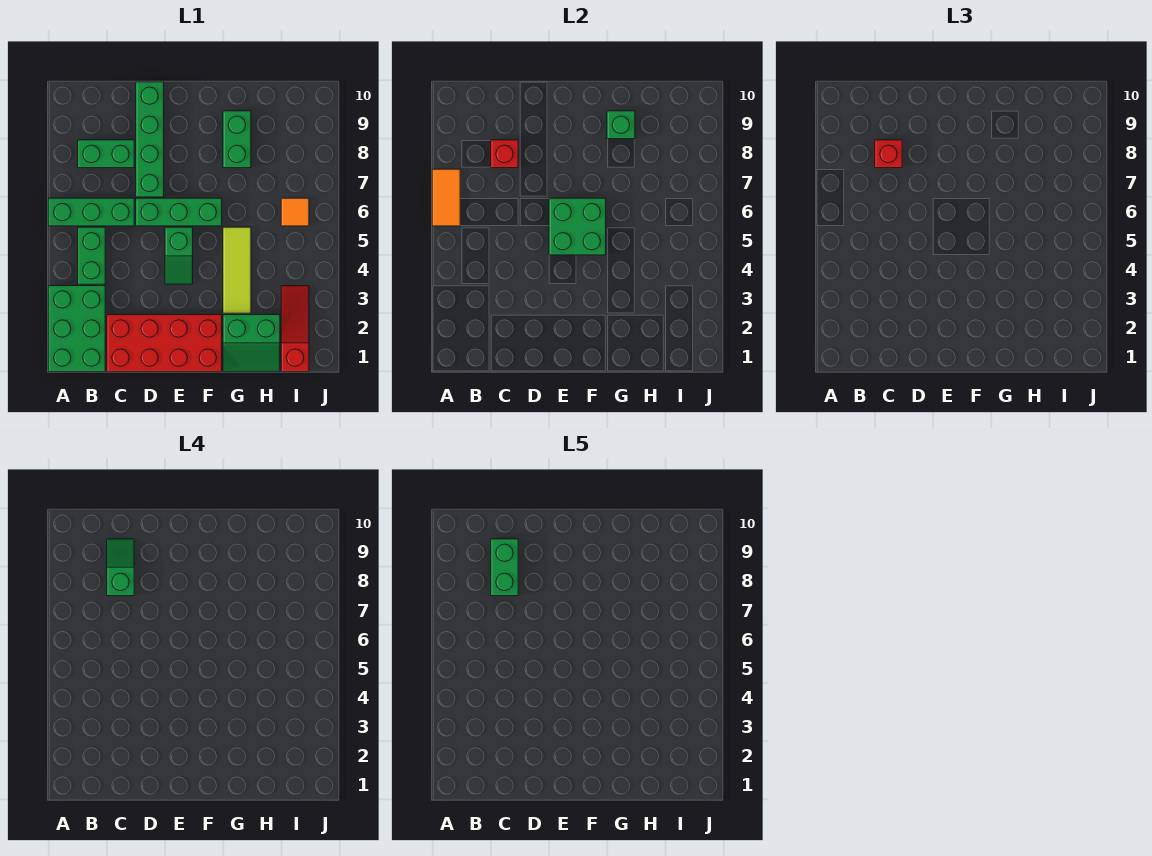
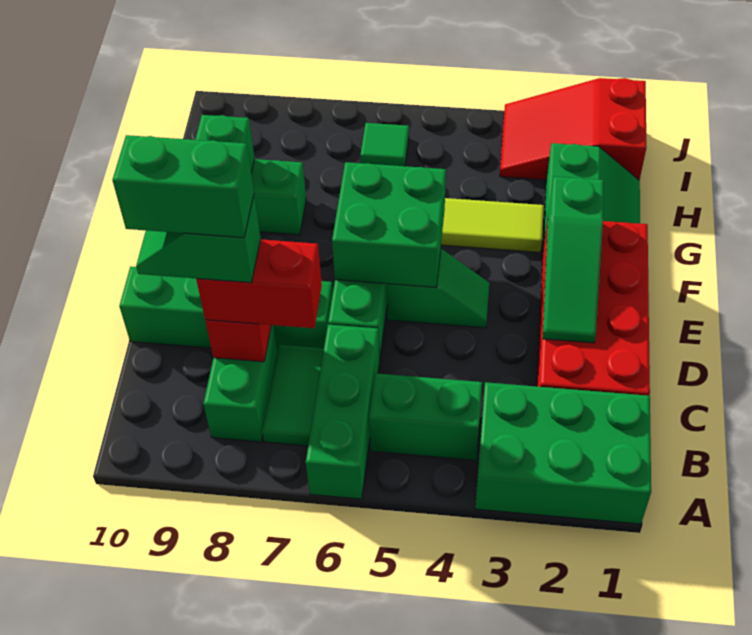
orange tile A6:A7 level 2 -> none
none -> green tile B7:C7 level 1
red brick C8 level 3 -> red brick C7:C8 level 3
none -> green slope D2:F2 level 2 top F
red slope I1:I3 level 1 top 1 -> red slope I1:J3 level 1 top 1
orange tile I6 level 1 -> green tile I6 level 1

